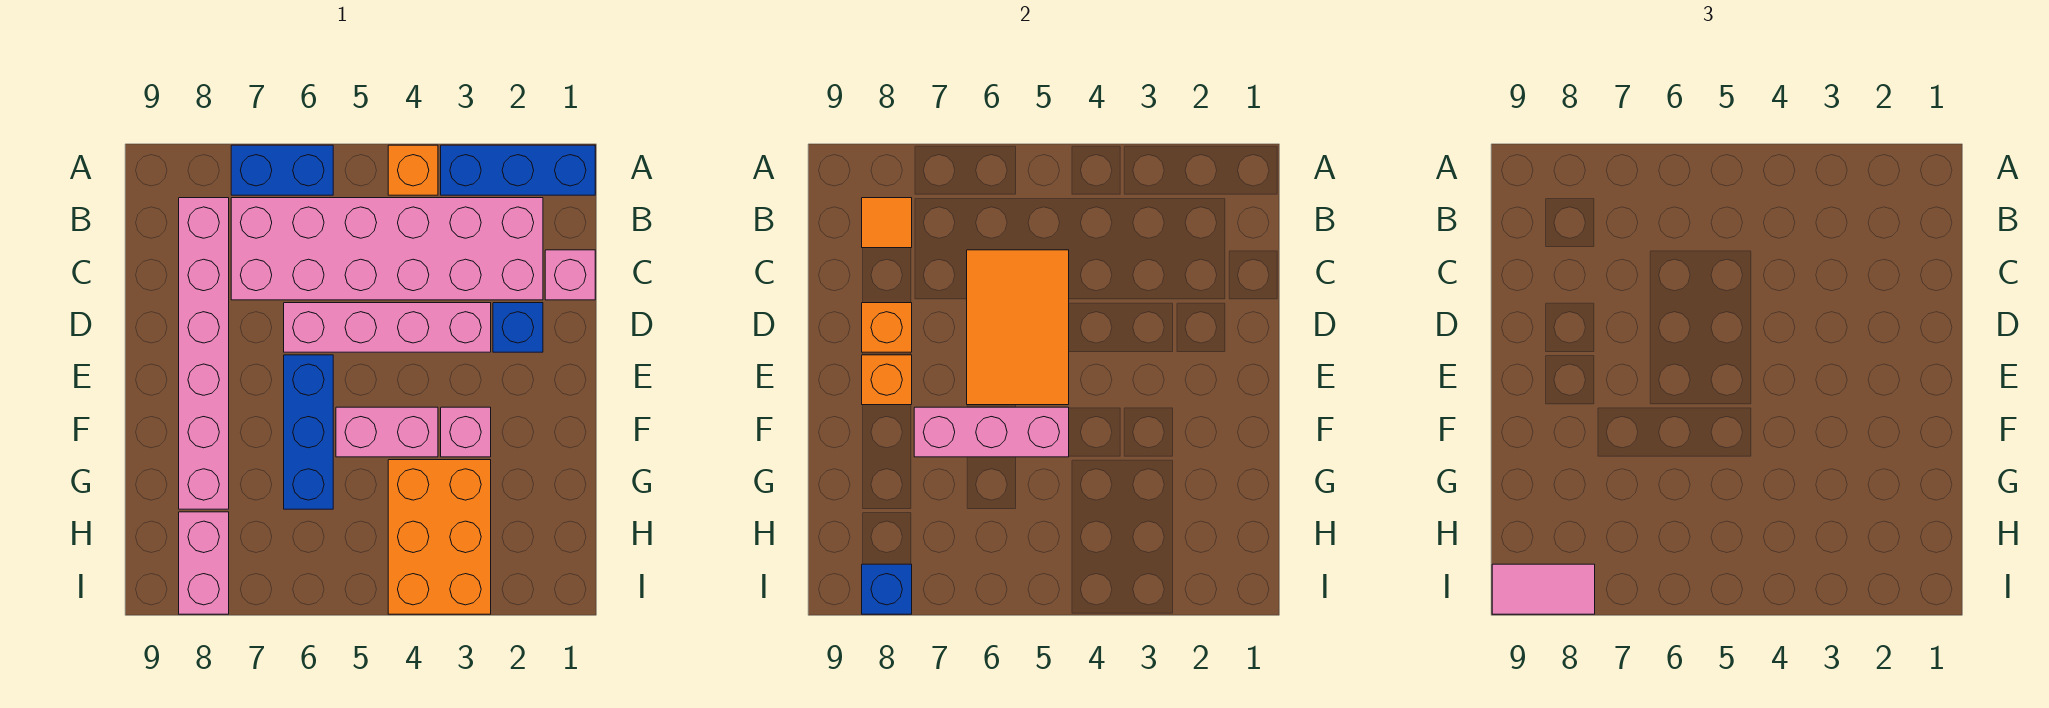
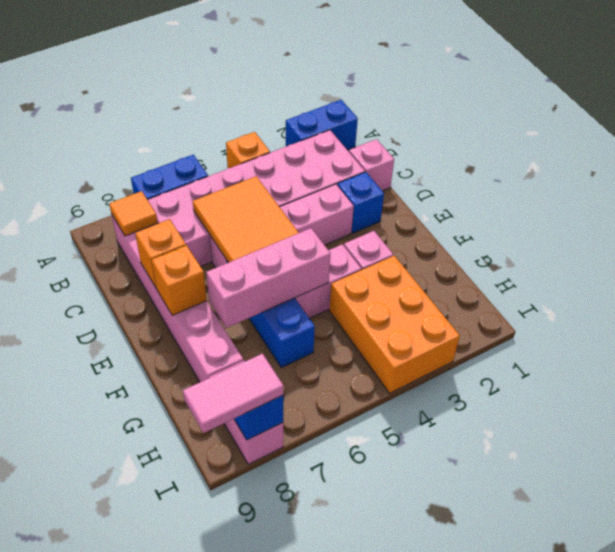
blue brick A1:A3 level 1 -> blue brick A1:A2 level 1

